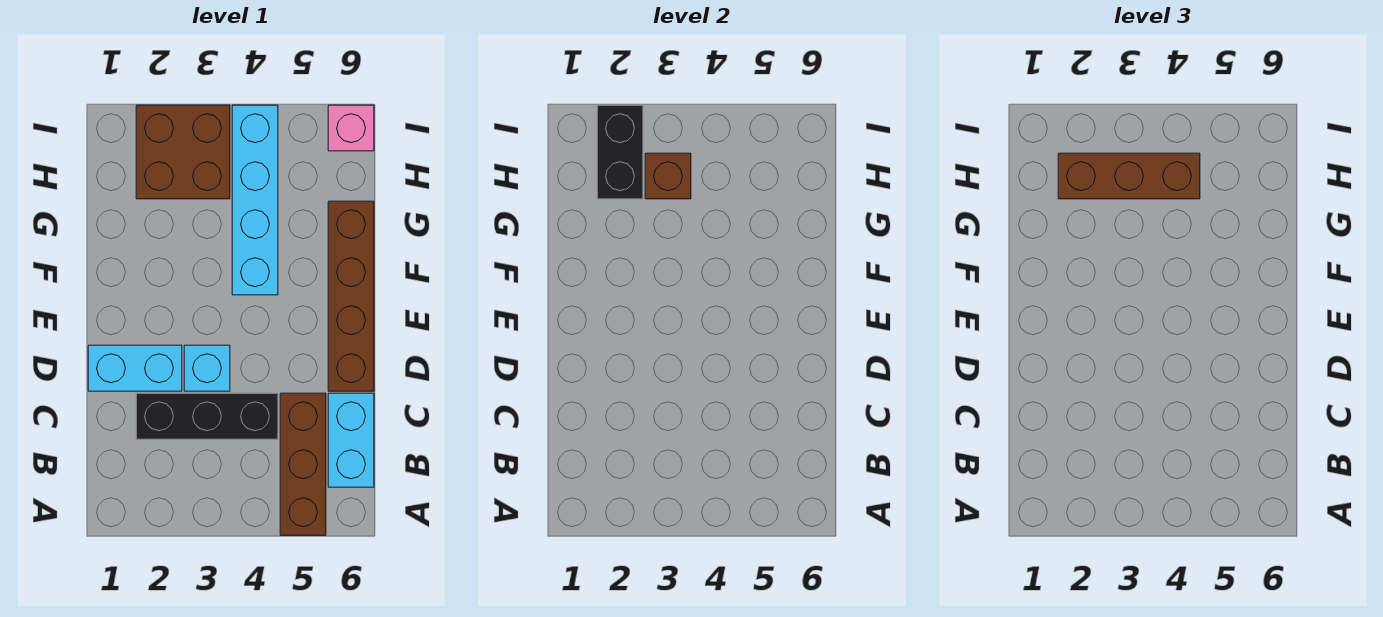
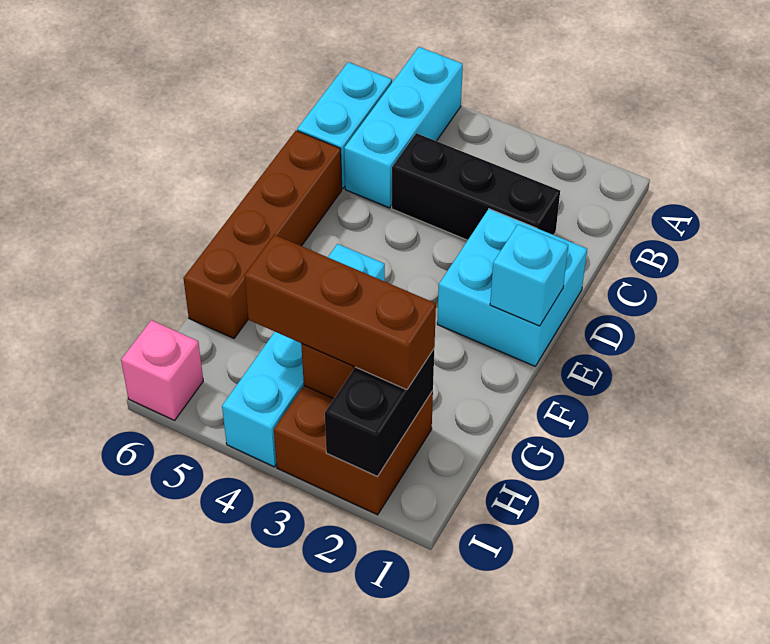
brown brick A5:C5 level 1 -> cyan brick A5:C5 level 1
cyan brick D1:D2 level 1 -> cyan brick D1:E2 level 1
cyan brick D3 level 1 -> cyan brick E1 level 2

